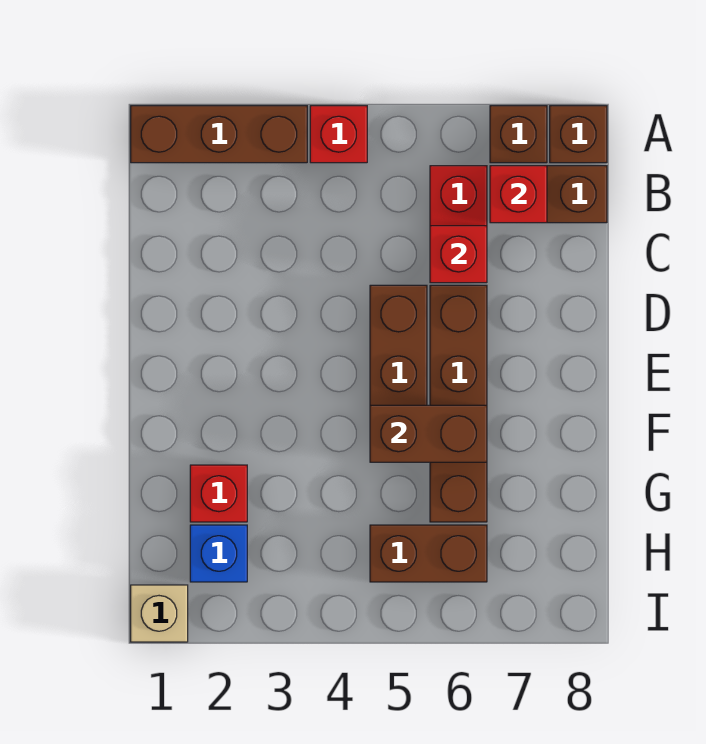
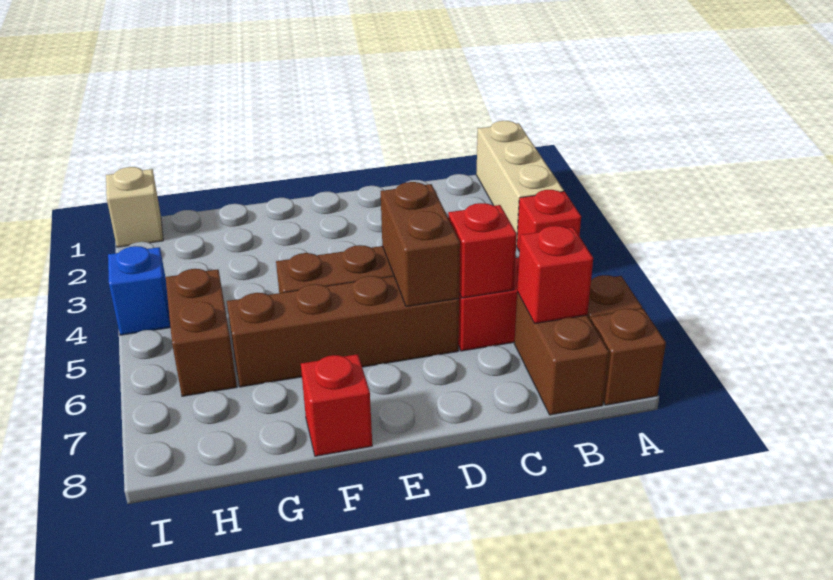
brown brick A1:A3 level 1 -> tan brick A1:A3 level 1
brown brick F5:F6 level 2 -> brown brick D5:D6 level 2
red brick G2 level 1 -> red brick F8 level 1
blue brick H2 level 1 -> blue brick I4 level 1

